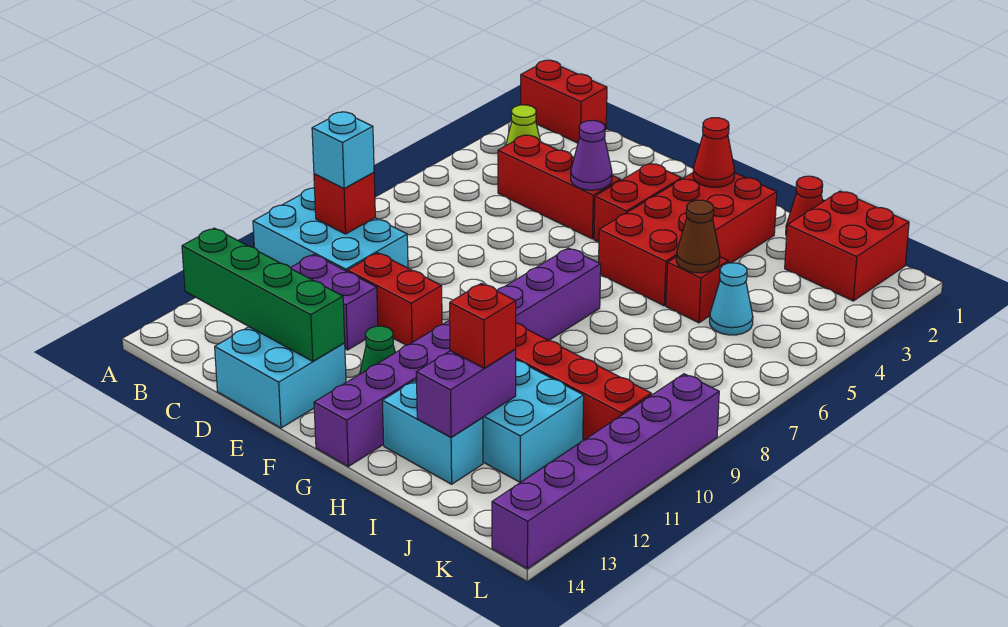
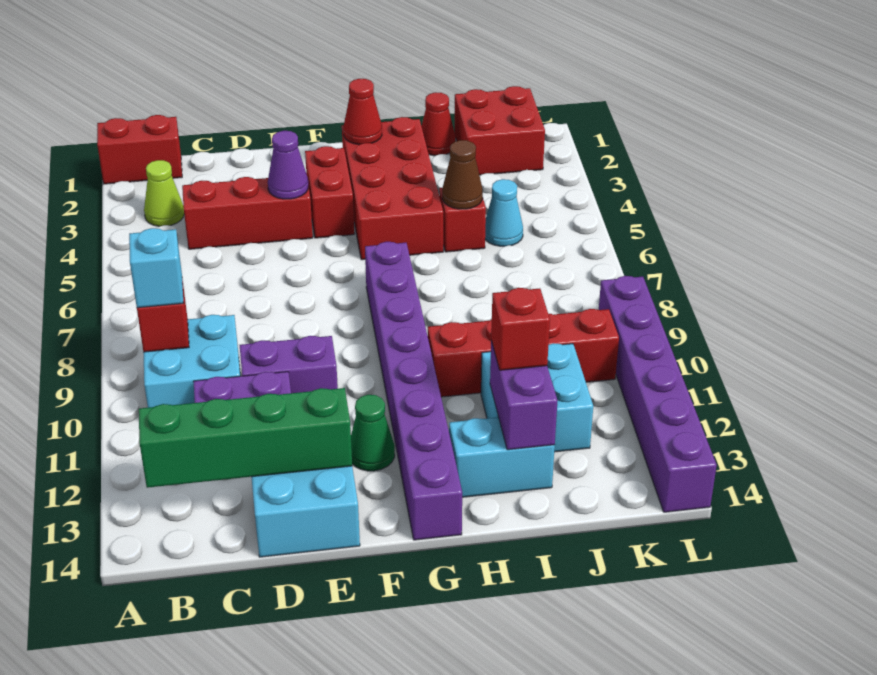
cyan brick A9:C10 level 1 -> cyan brick B9:C10 level 1
red brick D10:E10 level 1 -> purple brick D10:E10 level 1

